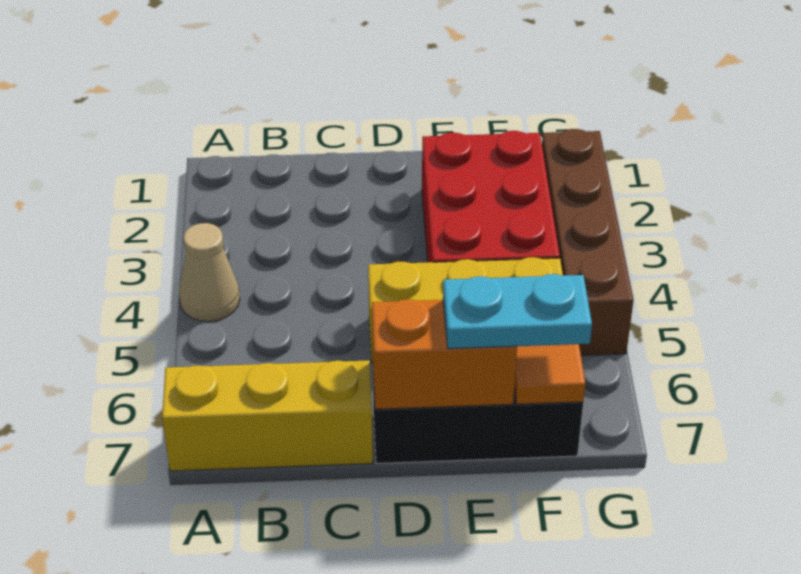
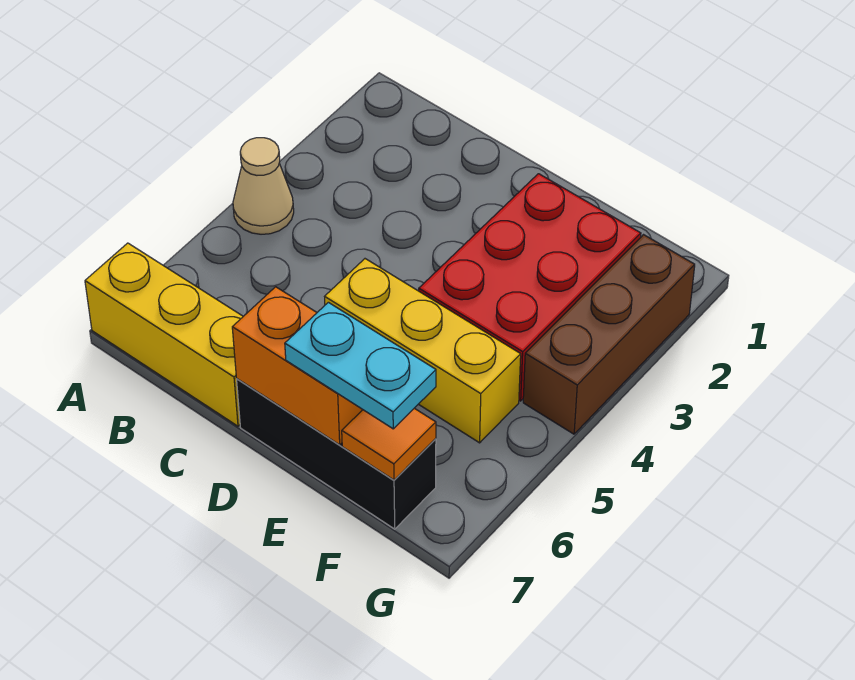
brown brick G2:G5 level 1 -> brown brick G2:G4 level 1

